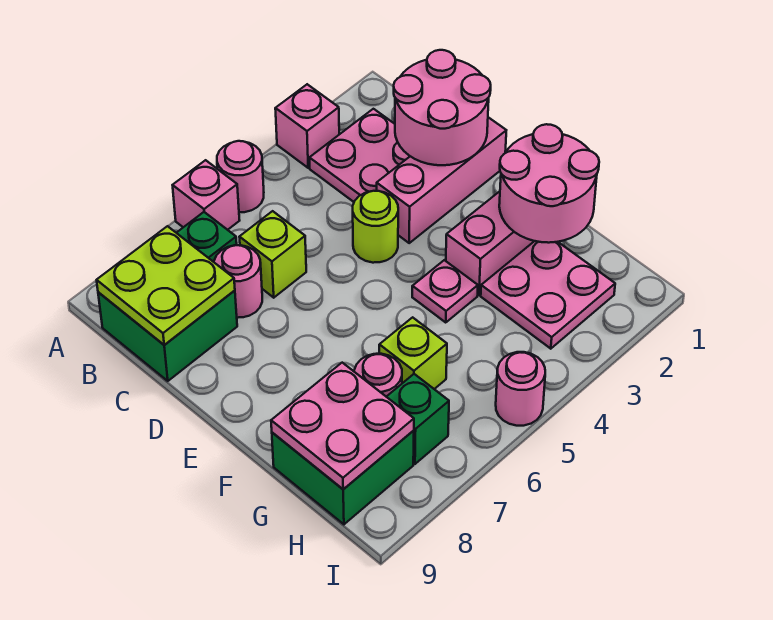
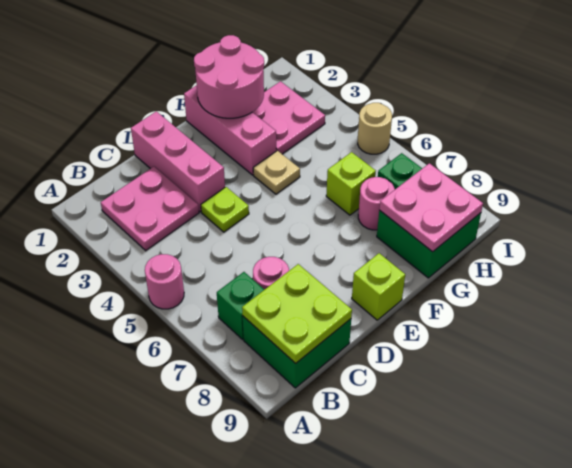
pink brick A3 level 1 -> none
pink brick A6 level 1 -> none
pink round brick C1:D2 level 2 -> none
lime brick C6 level 1 -> lime brick E9 level 1
lime round brick D4 level 1 -> lime plate D4 level 1
pink plate F4 level 1 -> tan plate F4 level 1
pink round brick I5 level 1 -> tan round brick I5 level 1

